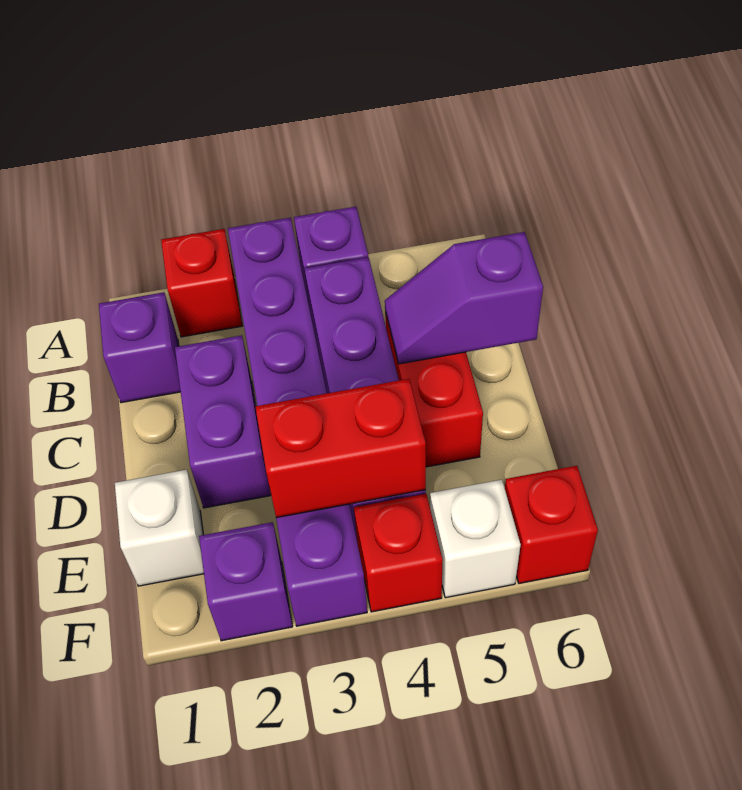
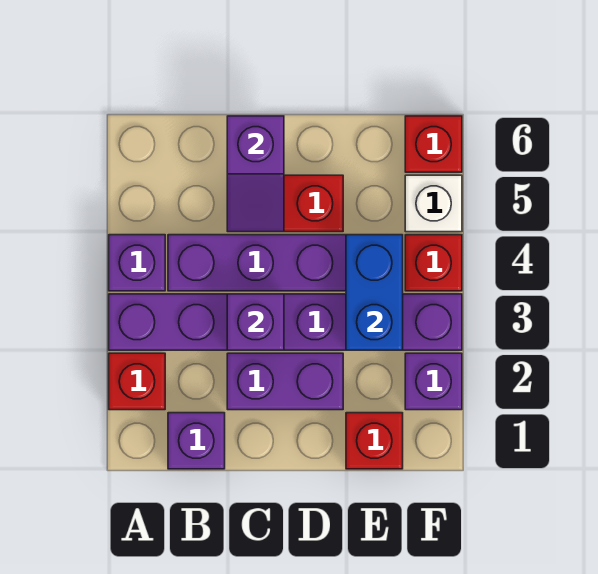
none -> purple brick C3 level 2
white brick E1 level 1 -> red brick E1 level 1
red brick E3:E4 level 2 -> blue brick E3:E4 level 2

